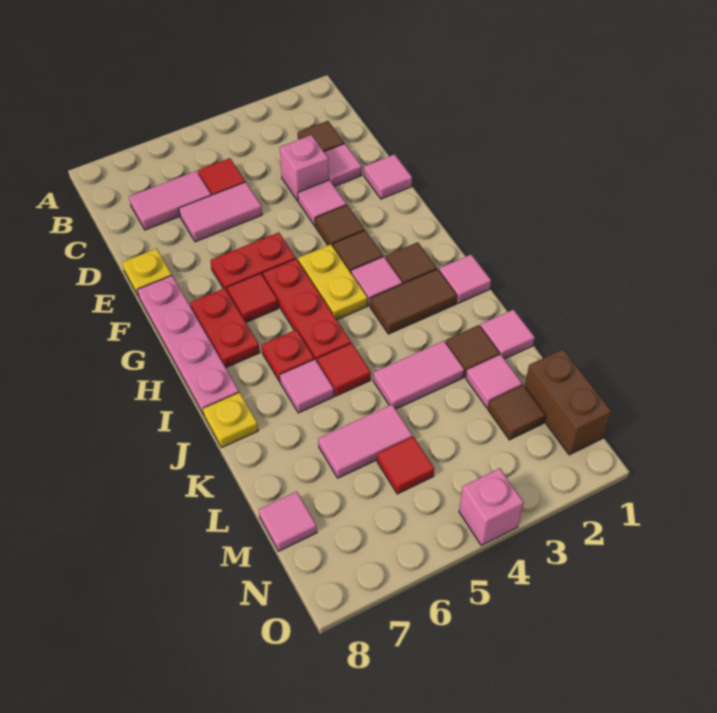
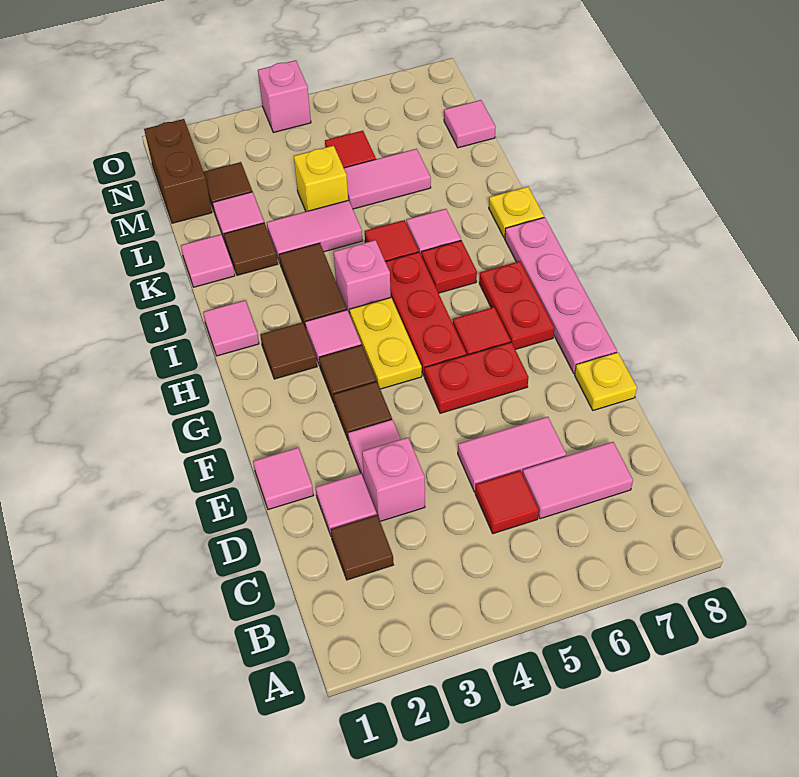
brown tile I2:I3 level 1 -> brown tile I3:J3 level 1
none -> pink brick I4 level 1
none -> yellow brick L4 level 1

